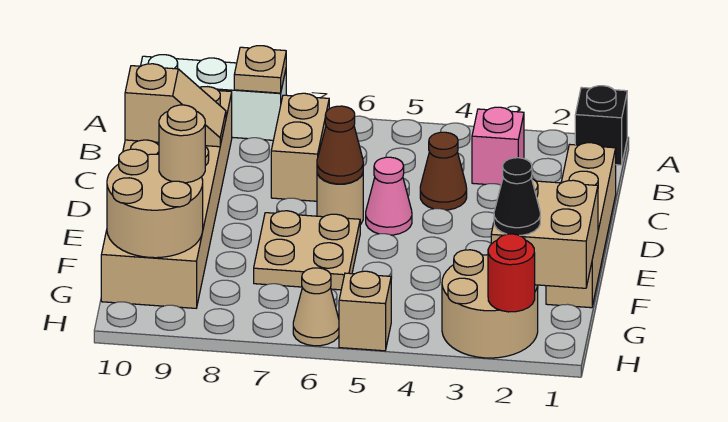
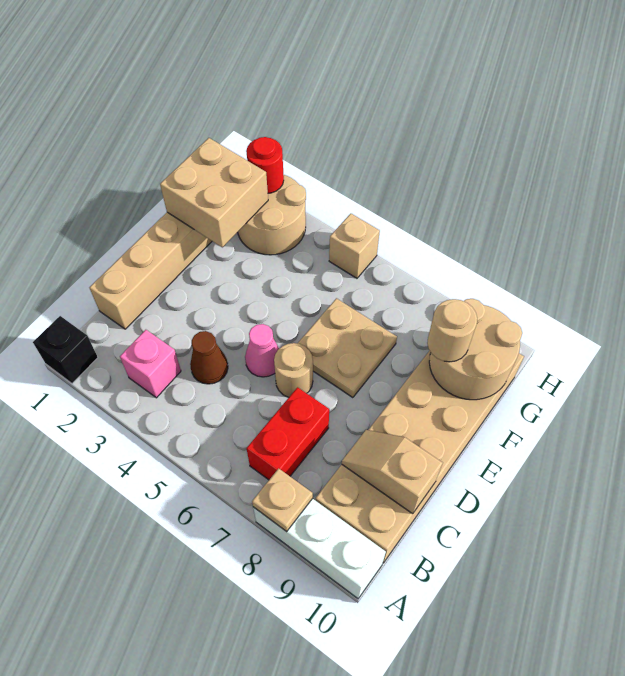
tan brick B7:C7 level 1 -> red brick B7:C7 level 1
brown cone D6 level 2 -> none
black cone G2 level 3 -> none
tan cone H6 level 1 -> none

